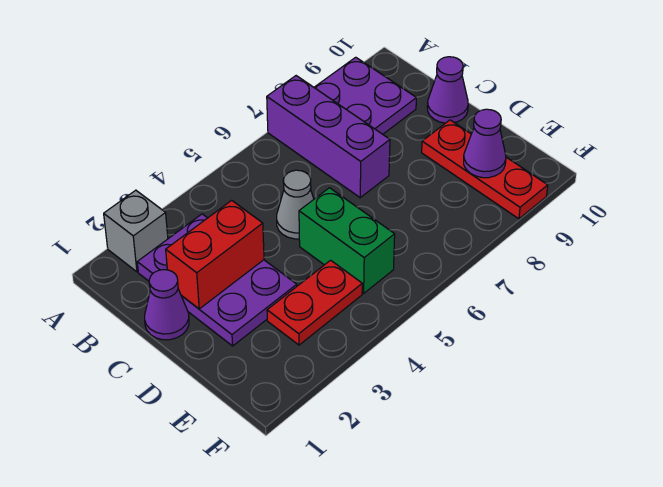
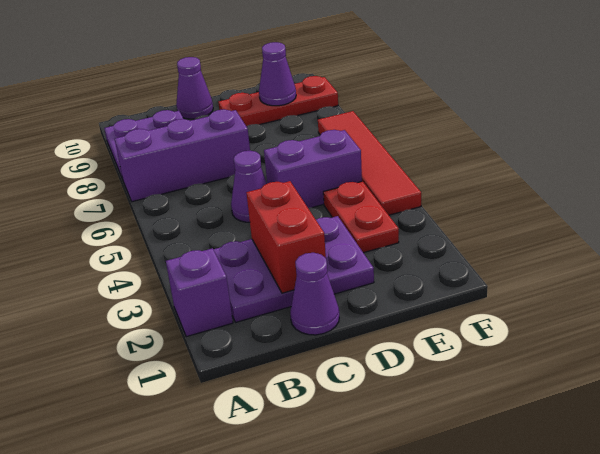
grey brick A2 level 1 -> purple brick A2 level 1
grey cone C5 level 1 -> purple cone C5 level 1
green brick D5:E5 level 1 -> purple brick D5:E5 level 1
none -> red tile F4:F7 level 1

